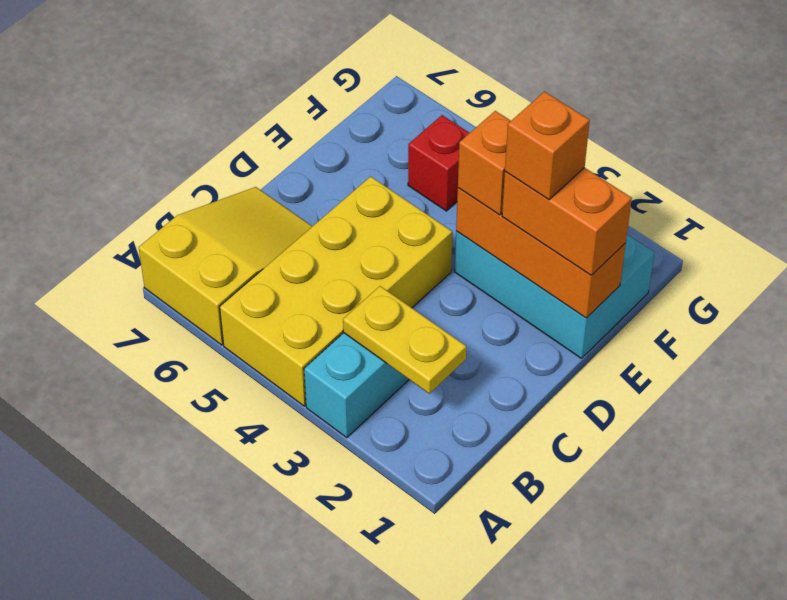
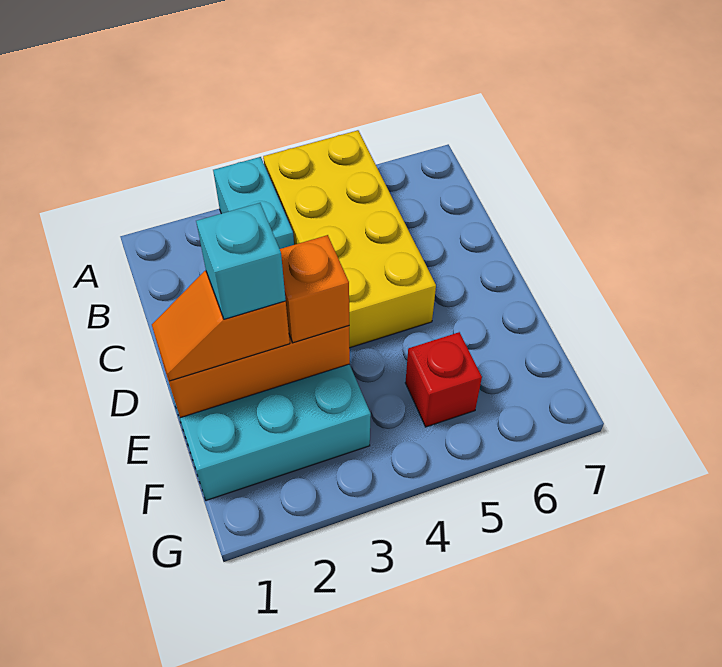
yellow slope A6:C7 level 1 top A -> none
yellow plate B2:B3 level 2 -> none
orange brick E1:E2 level 3 -> orange slope E1:E2 level 3 top 2
orange brick E2 level 4 -> cyan brick E2 level 4

